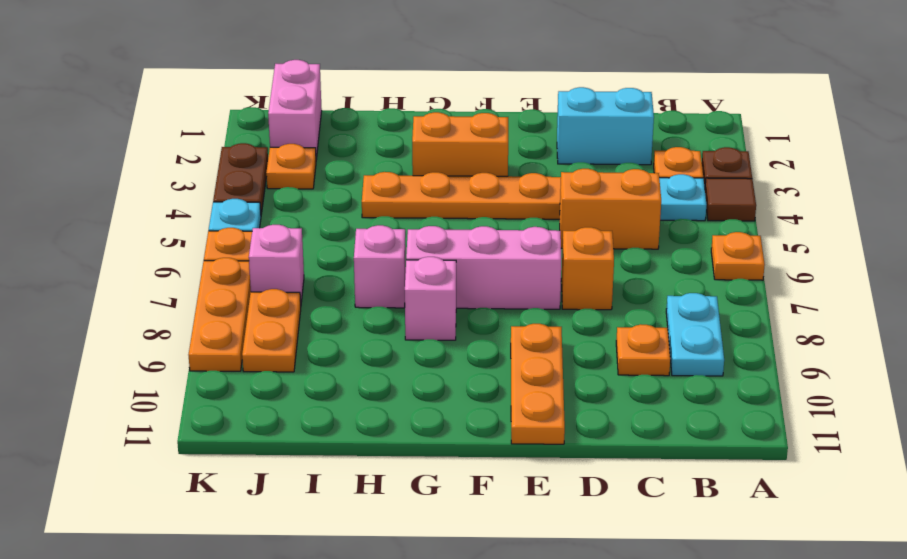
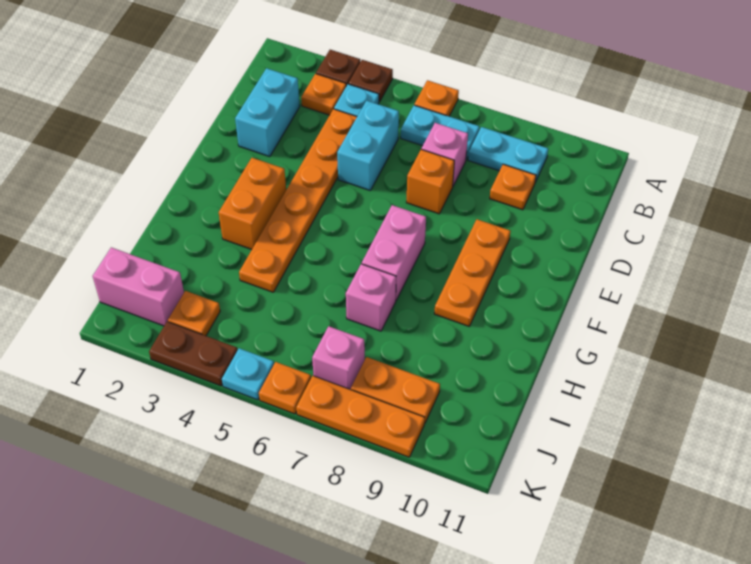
brown tile A4 level 1 -> brown plate A4 level 1
none -> cyan plate B6:B7 level 1
orange brick C5:D5 level 1 -> cyan brick C5:D5 level 1
pink brick E7:G7 level 1 -> pink brick F7:G7 level 1
orange plate E9:E11 level 1 -> orange plate E9:G9 level 1
pink brick G8 level 1 -> pink brick C7 level 1

